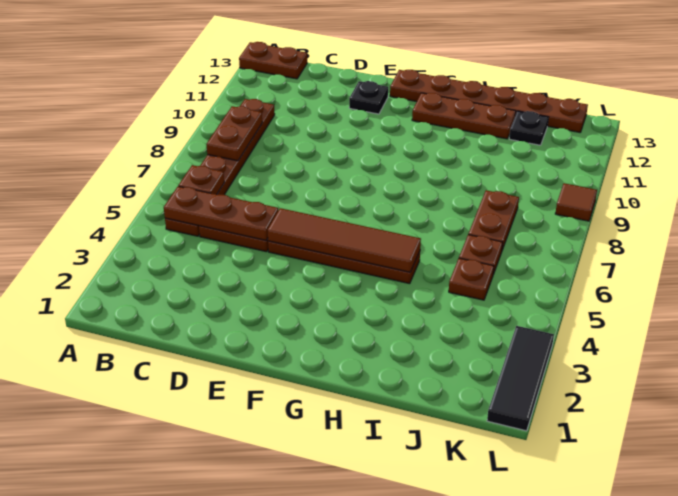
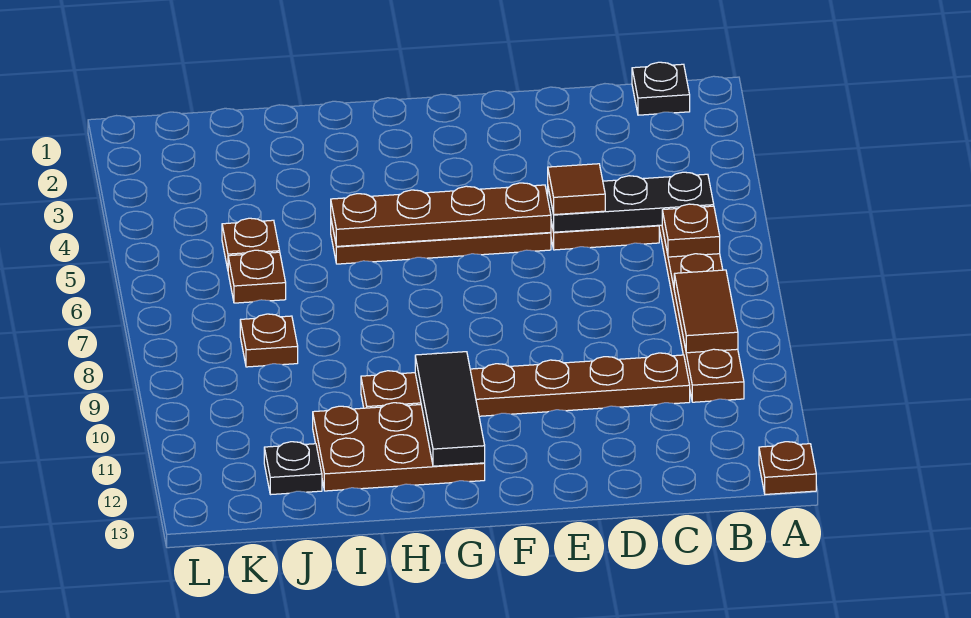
brown plate A13:B13 level 1 -> brown plate A13 level 1
brown plate B5:D5 level 2 -> black plate B5:D5 level 2
brown plate B8:B9 level 2 -> brown tile B8:B9 level 2
brown tile E5:H5 level 2 -> brown plate E5:H5 level 2
black plate E12 level 1 -> black plate B1 level 1
brown plate F13:K13 level 1 -> brown plate C10:H10 level 1
brown plate G12:I12 level 1 -> brown plate G11:I12 level 1
brown plate J7:J8 level 1 -> brown plate J8 level 1
black tile L1:L3 level 1 -> black tile G10:G12 level 2
brown tile L9 level 1 -> brown tile D5 level 3

